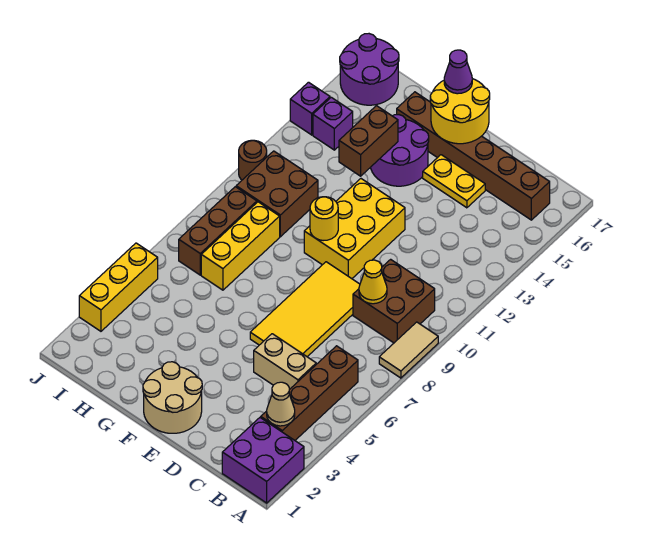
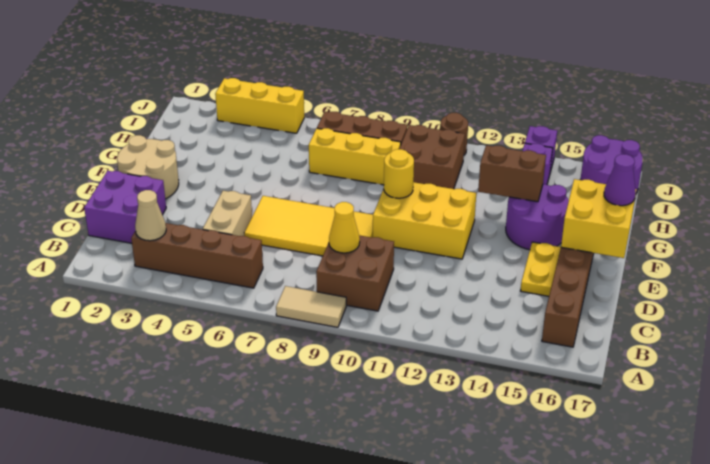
purple brick A1:B2 level 1 -> purple brick C1:D2 level 1
yellow round brick E16:F17 level 2 -> yellow brick E16:F17 level 2

